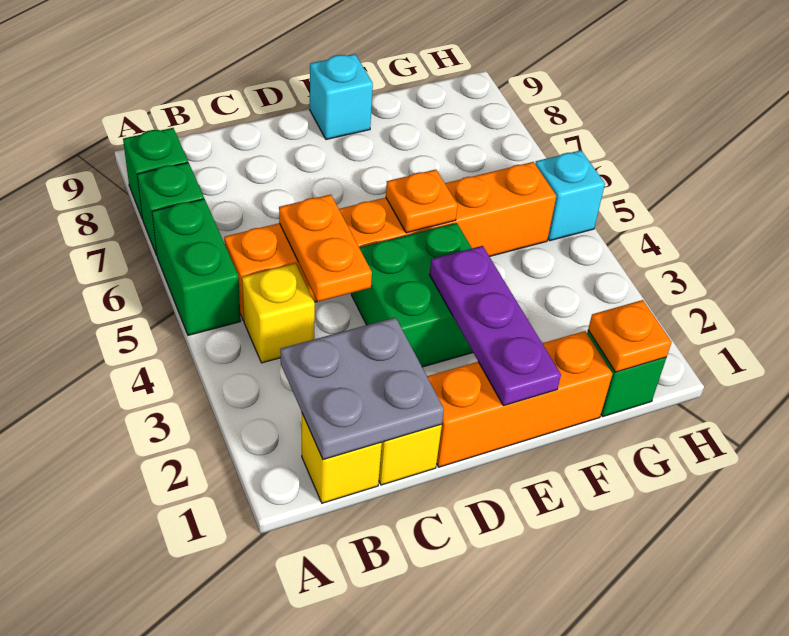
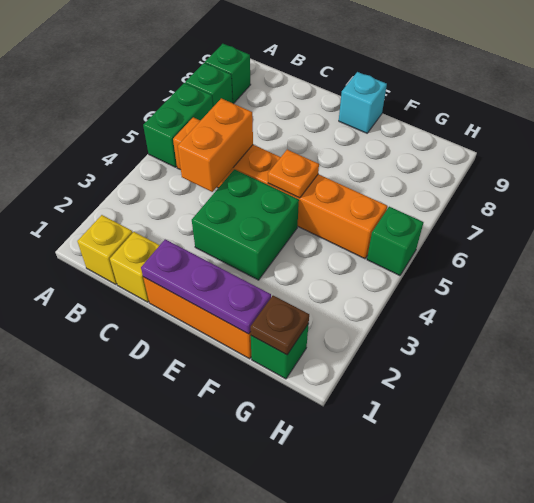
grey plate B1:C2 level 2 -> none
yellow brick B4 level 1 -> none
orange plate C4:C5 level 2 -> orange brick C4:C5 level 2
purple plate E1:E3 level 2 -> purple plate D1:F1 level 2
orange plate G1 level 2 -> brown plate G1 level 2
cyan brick H5 level 1 -> green brick H5 level 1

